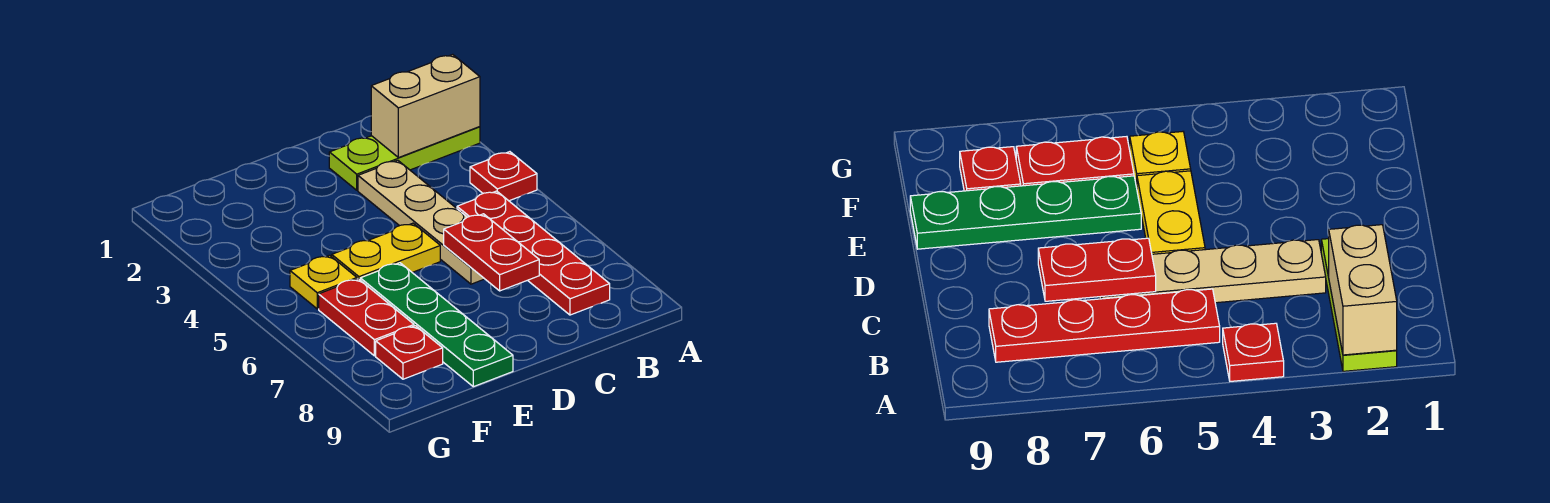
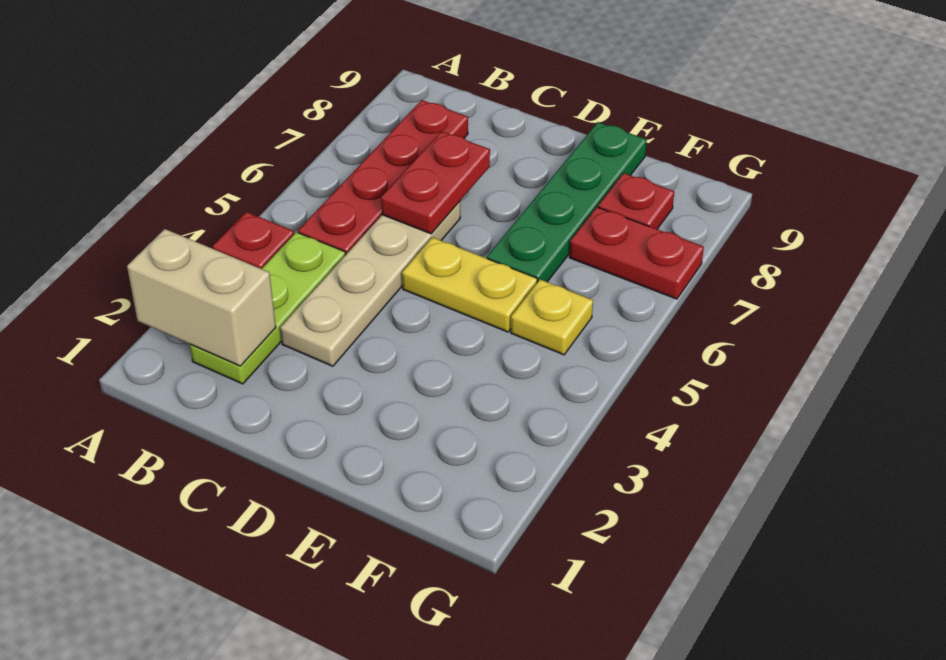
lime plate A2:C2 level 1 -> lime plate B2:B4 level 1
red plate F6:F7 level 1 -> red plate F7:G7 level 1

